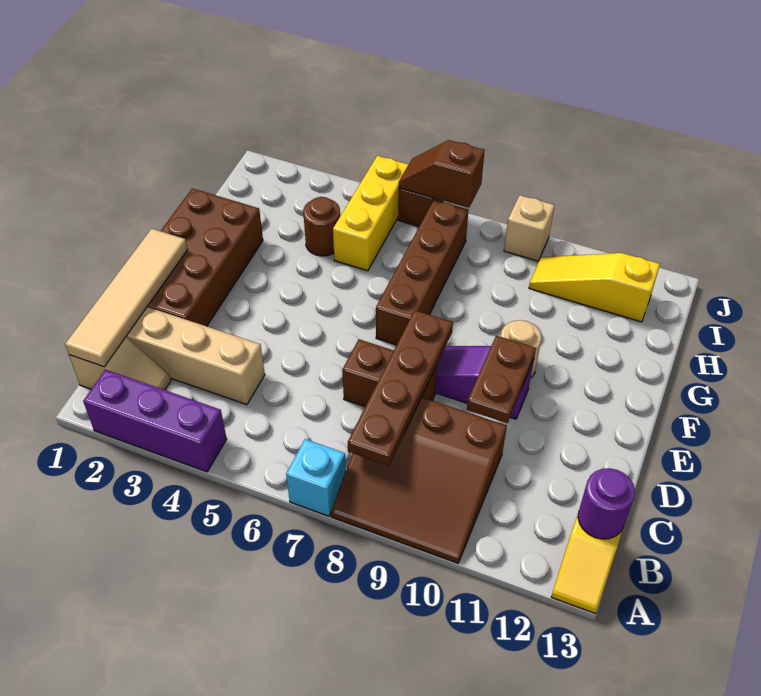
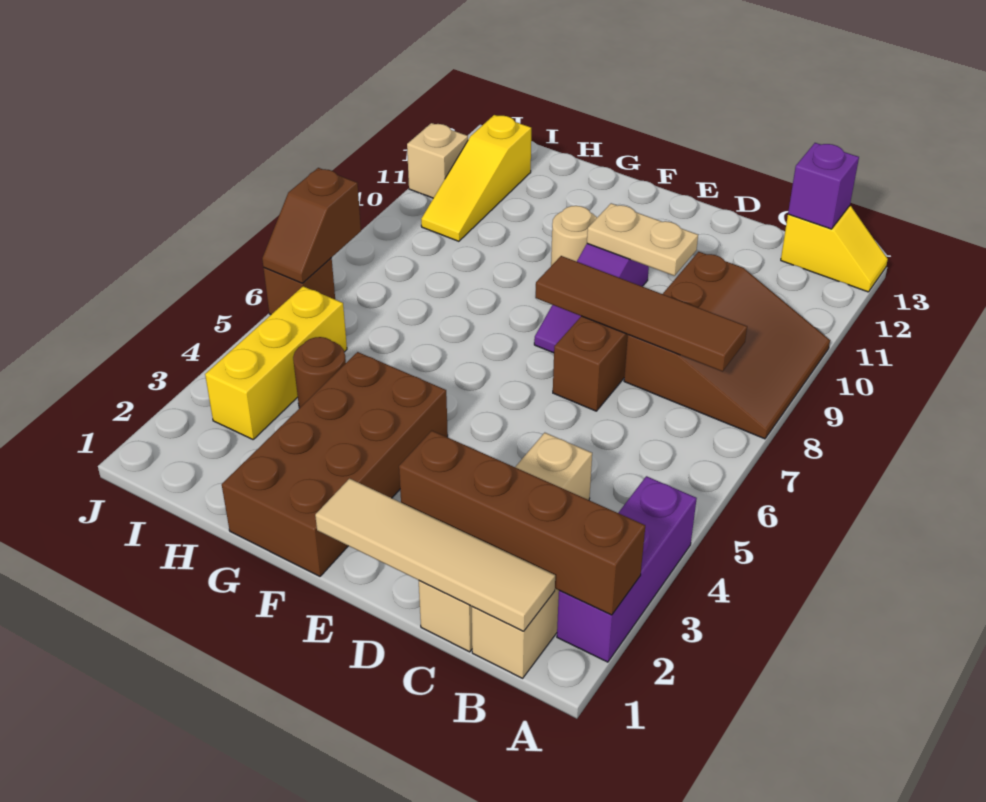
cyan brick A7 level 1 -> none
brown plate B8:E8 level 2 -> brown tile B8:E8 level 2
purple round brick B13 level 2 -> purple brick B13 level 2
brown brick D1:G2 level 1 -> brown brick F1:G4 level 1
brown plate D10:E10 level 2 -> tan plate D10:E10 level 2
brown brick F7:I7 level 1 -> brown brick A2:D2 level 2
yellow brick H5:J5 level 1 -> yellow brick I3:I5 level 1
tan brick J9 level 1 -> tan brick J11 level 1

